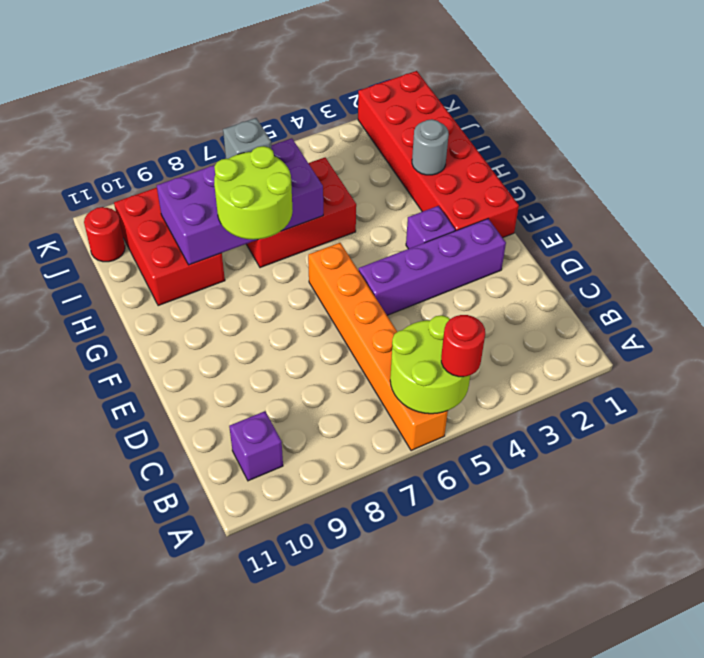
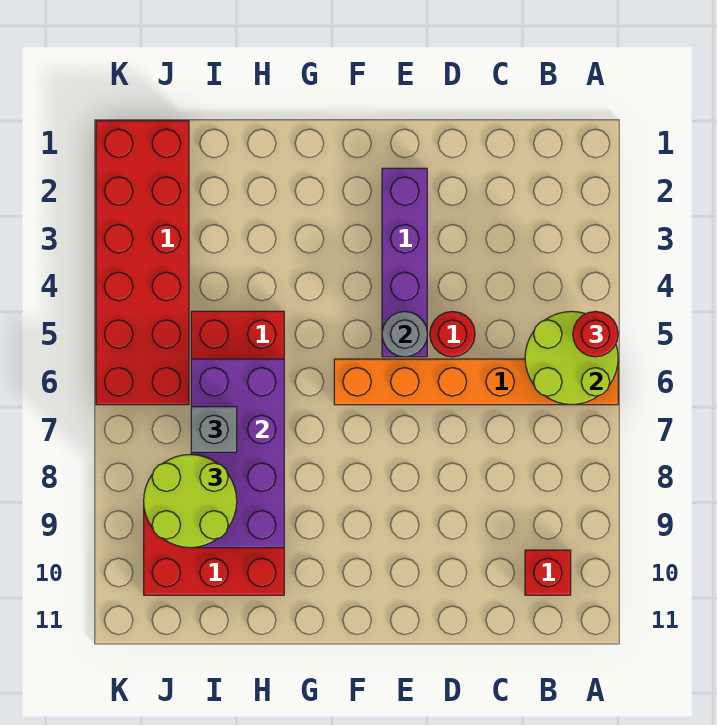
purple brick B10 level 1 -> red brick B10 level 1
red brick F1:K2 level 1 -> red brick J1:K6 level 1
purple brick F3 level 1 -> none
lime round brick G7:H8 level 3 -> lime round brick I8:J9 level 3
grey round brick H2 level 2 -> grey round brick E5 level 2
red round brick J11 level 1 -> red round brick D5 level 1

